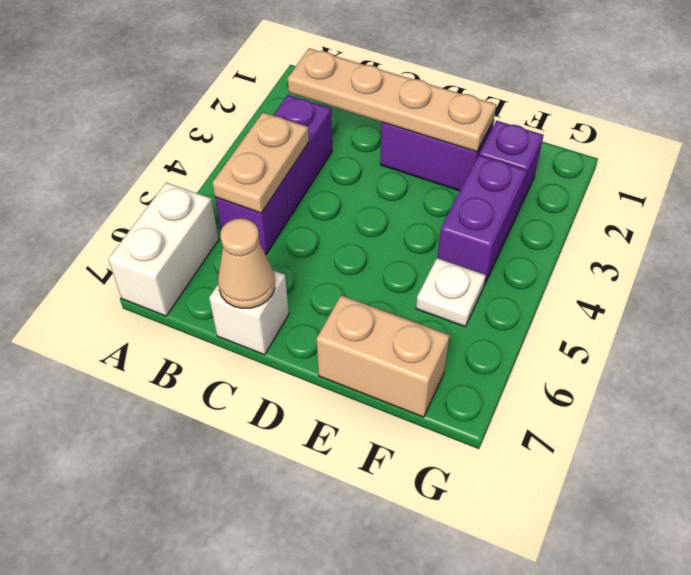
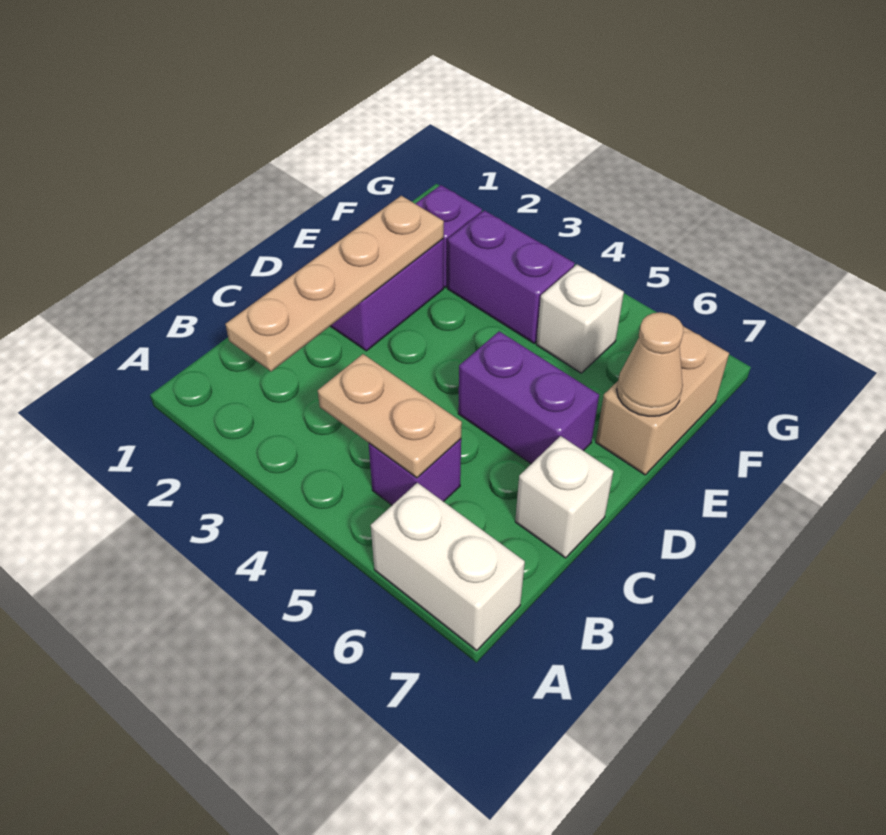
purple brick B3:B4 level 1 -> purple brick D5:D6 level 1
tan cone C7 level 2 -> tan cone E7 level 2
white plate F5 level 1 -> white brick F5 level 1

